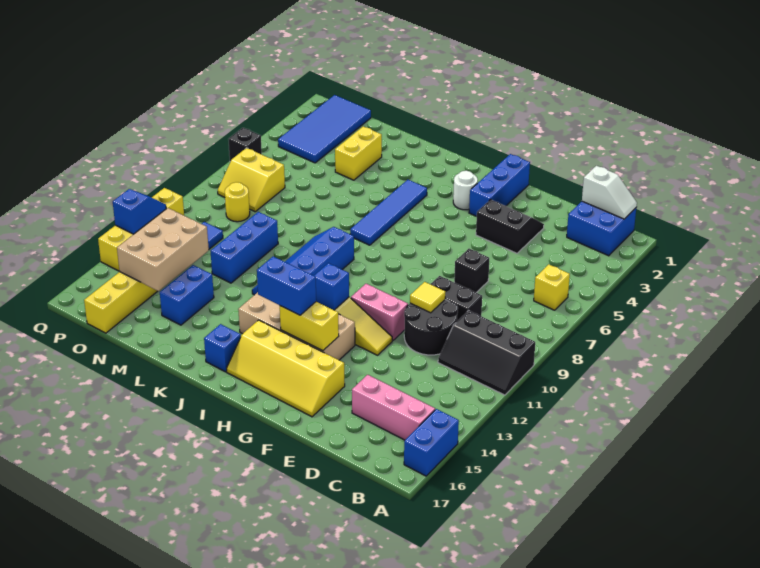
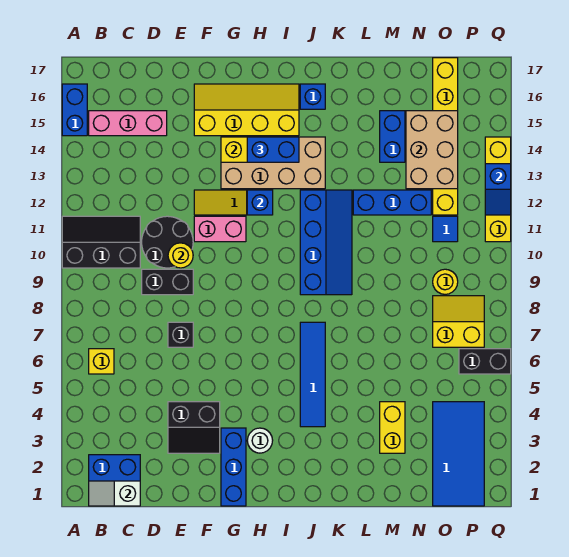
yellow tile E10 level 2 -> yellow round brick E10 level 2
blue brick M10:M12 level 1 -> blue brick L12:N12 level 1
black brick Q6 level 1 -> black brick P6:Q6 level 1

